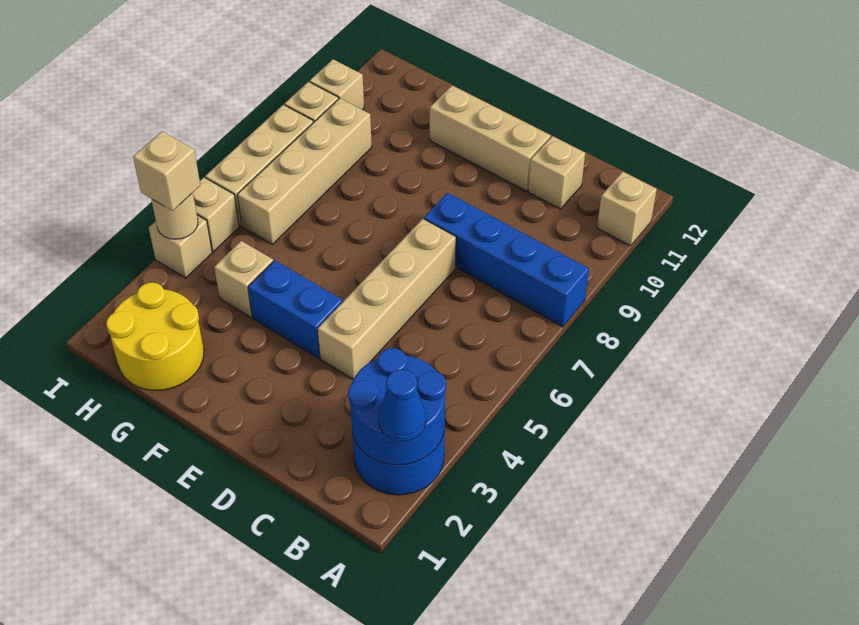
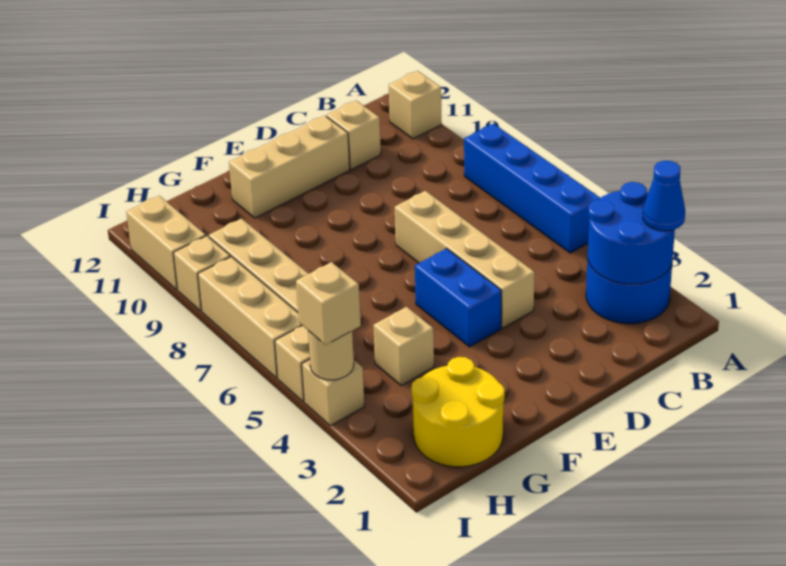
blue brick A8:D8 level 1 -> blue brick A5:A8 level 1
blue brick E4:F4 level 1 -> blue brick E4:E5 level 1
tan brick I10 level 1 -> tan brick I10:I11 level 1

